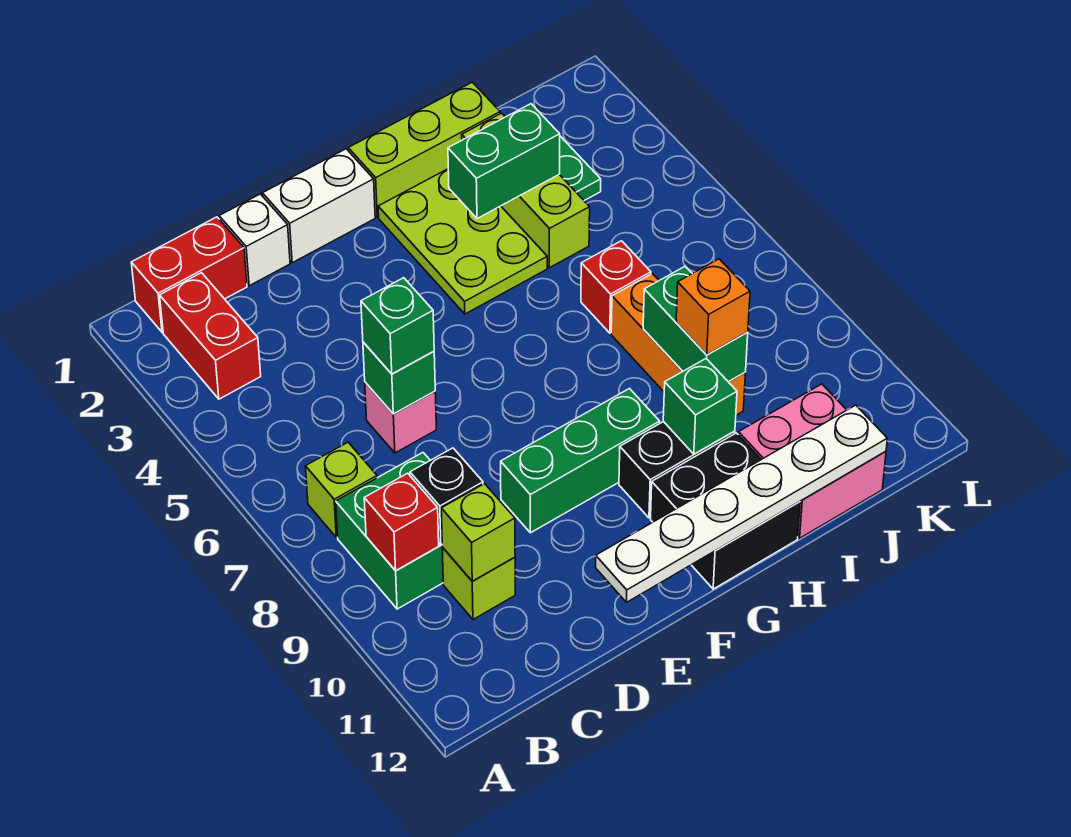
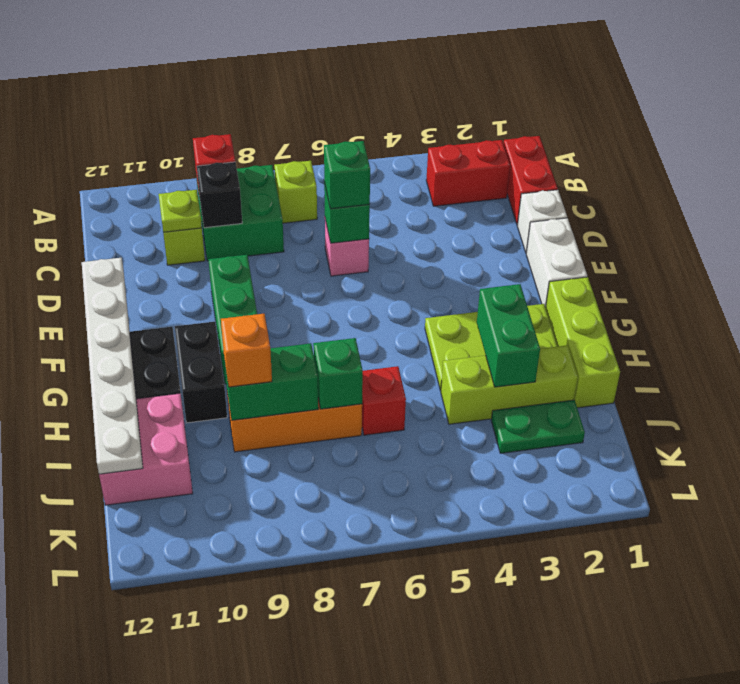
lime brick C10 level 2 -> lime plate C10 level 2
green brick H10 level 2 -> green brick I7 level 2

